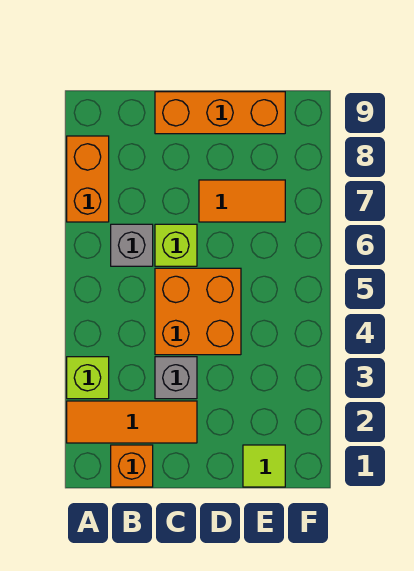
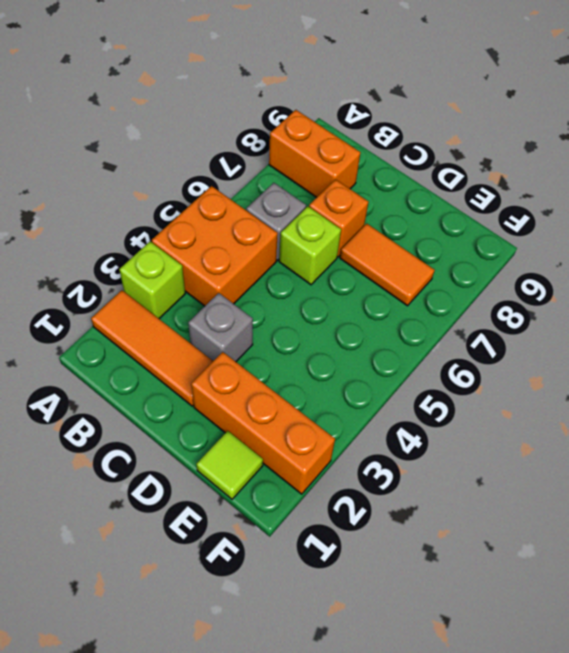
orange brick A7:A8 level 1 -> orange brick A8:B8 level 1
orange brick B1 level 1 -> orange brick C7 level 1
orange brick C4:D5 level 1 -> orange brick A4:B5 level 1
orange brick C9:E9 level 1 -> orange brick D2:F2 level 1

